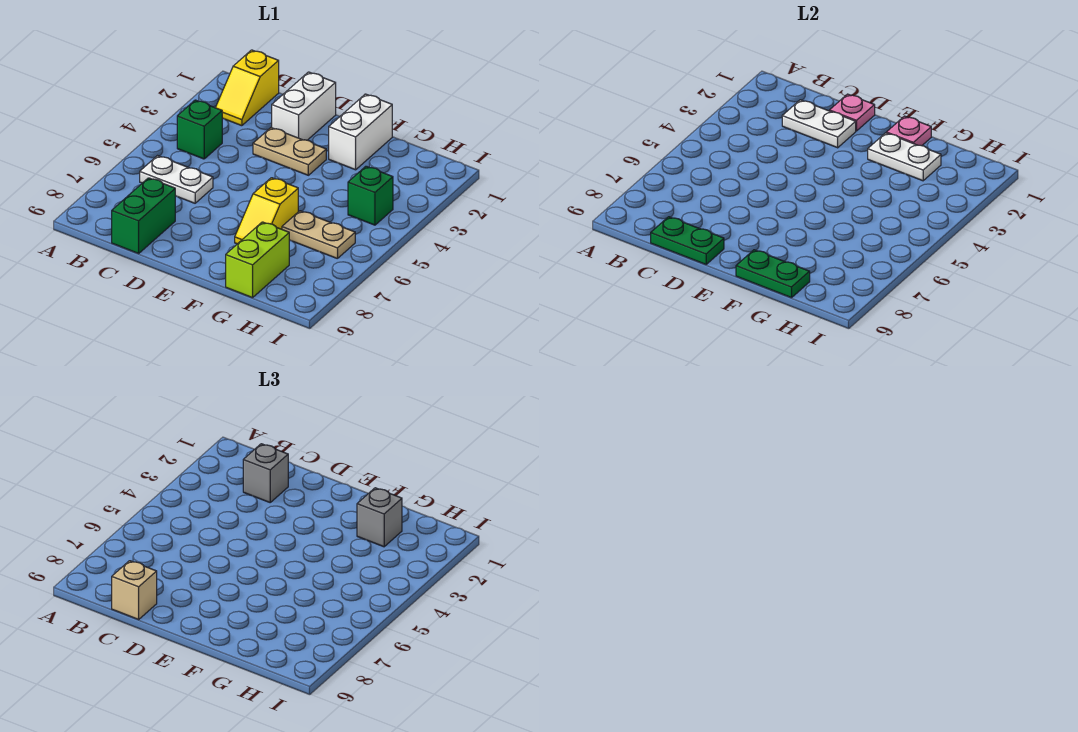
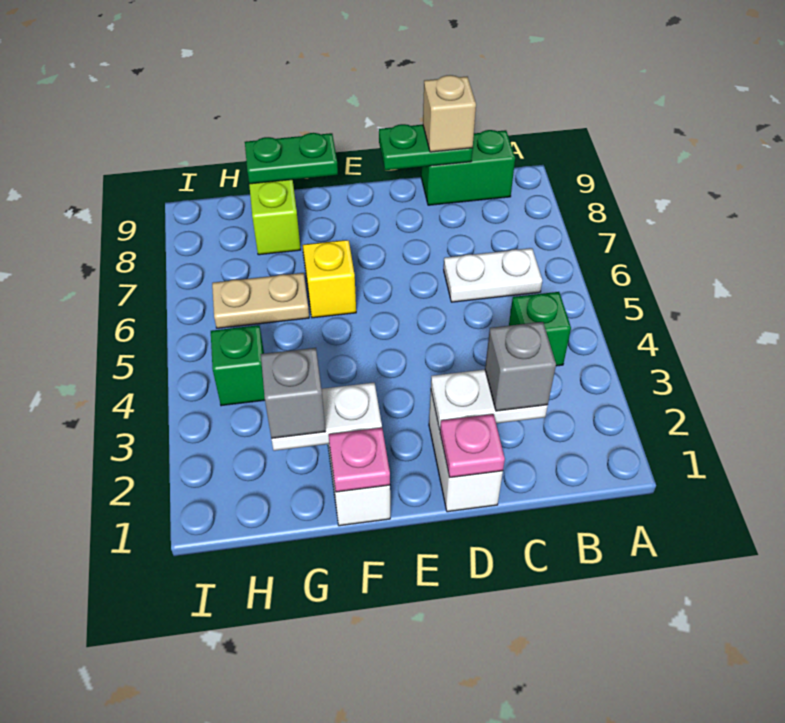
yellow slope B1:B2 level 1 top 1 -> none
green brick C8:C9 level 1 -> green brick B9:C9 level 1
tan plate D3:E3 level 1 -> none

